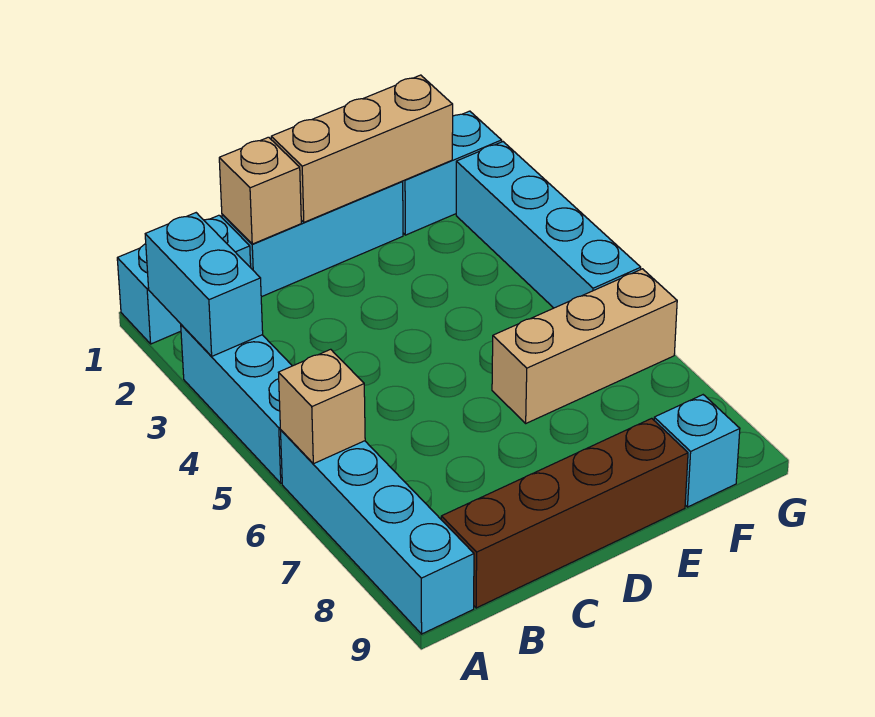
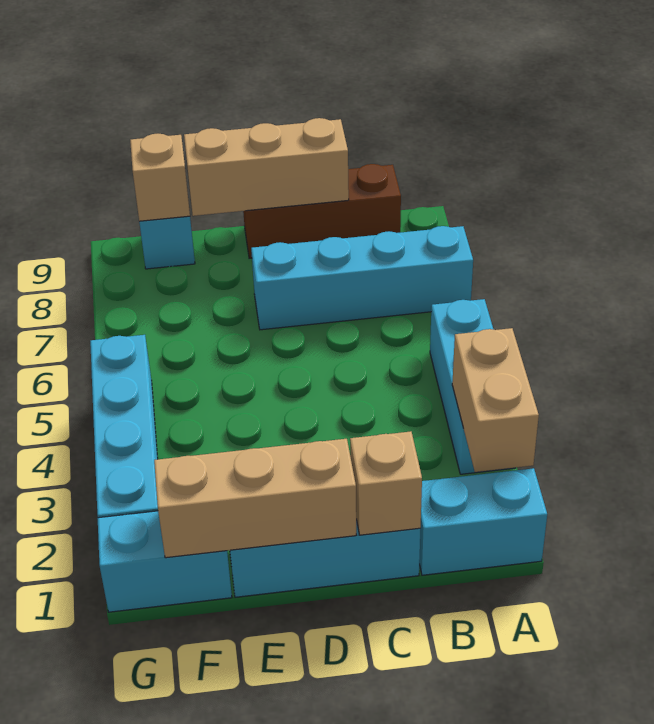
cyan brick A2:A3 level 2 -> tan brick A2:A3 level 2
cyan brick A6:A9 level 1 -> cyan brick A7:D7 level 1
tan brick A6 level 2 -> tan brick F9 level 2
brown brick B9:E9 level 1 -> brown brick B9:D9 level 1
tan brick E6:G6 level 1 -> tan brick C9:E9 level 2

